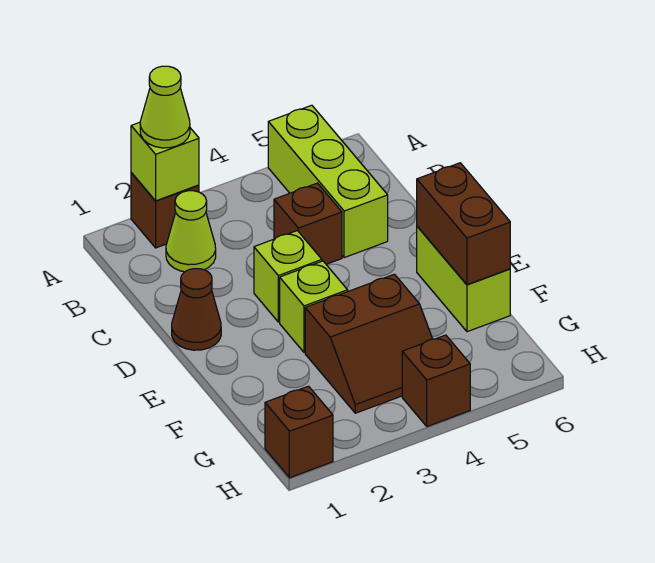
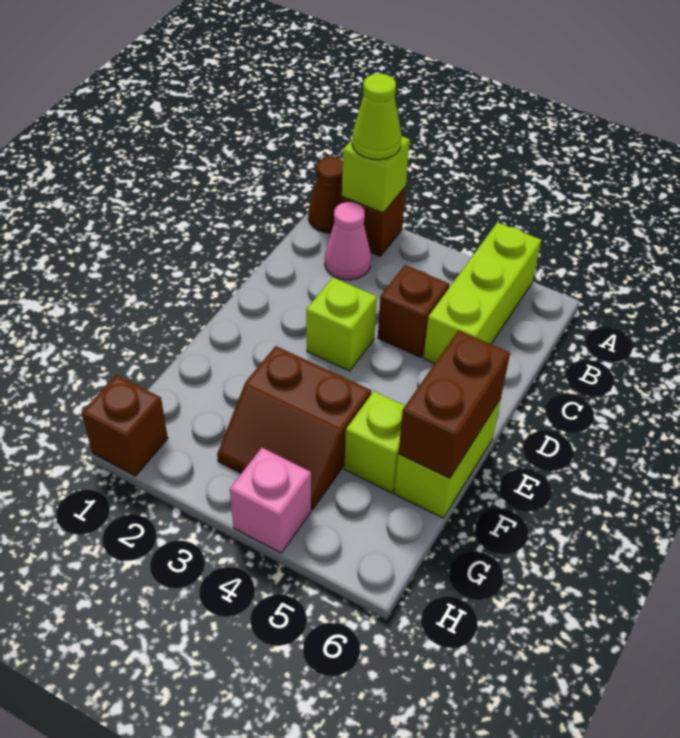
lime cone B2 level 1 -> pink cone B2 level 1
brown cone D1 level 1 -> brown cone A1 level 1
lime brick E3 level 1 -> lime brick F5 level 1
brown brick H4 level 1 -> pink brick H4 level 1

